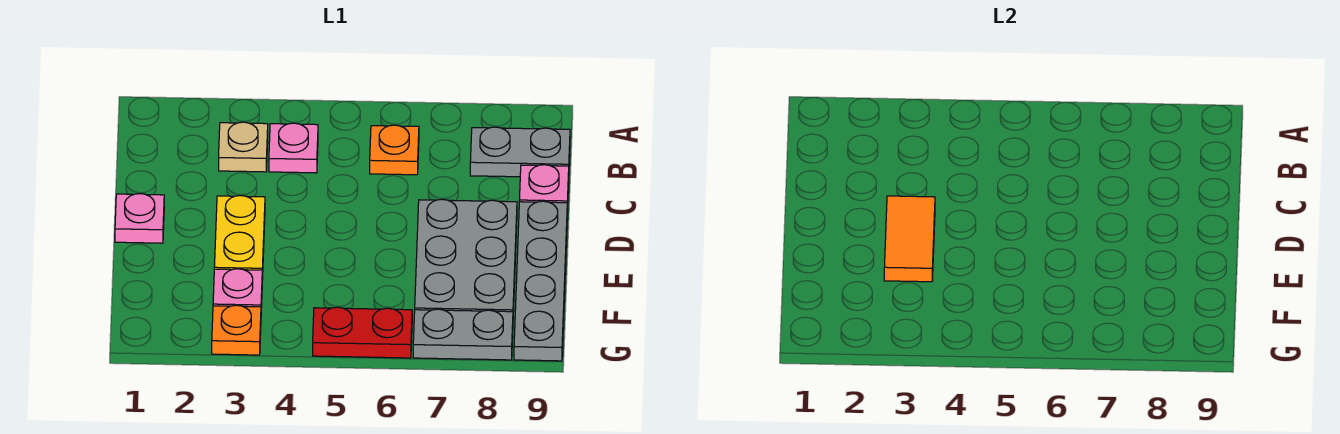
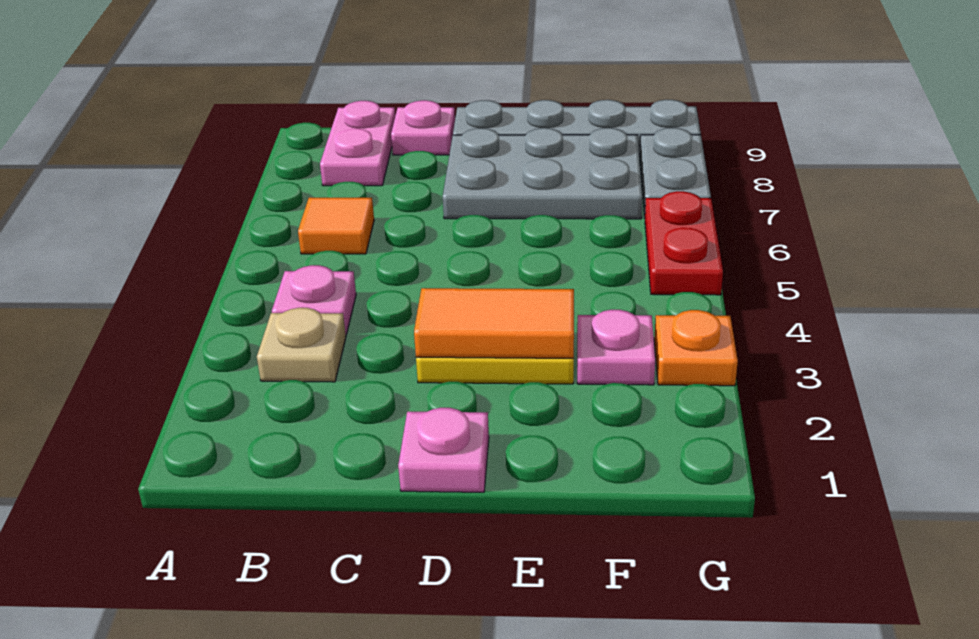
orange plate B6 level 1 -> orange tile B6 level 1
grey plate B8:B9 level 1 -> pink plate B8:B9 level 1

